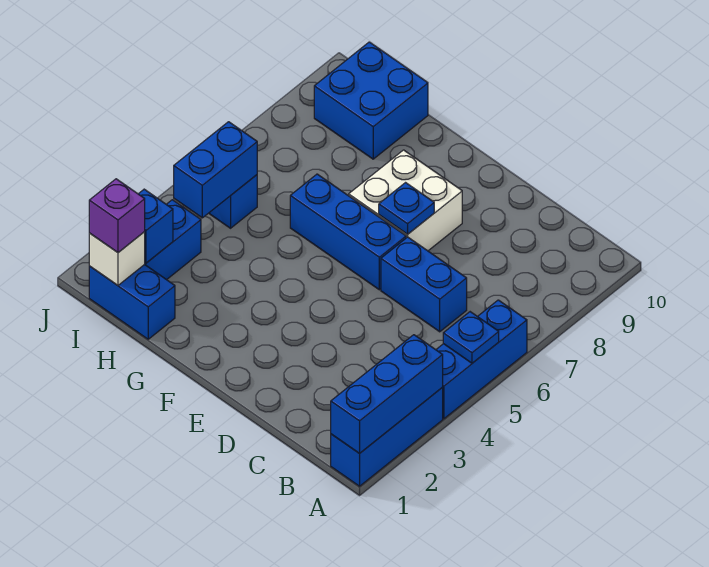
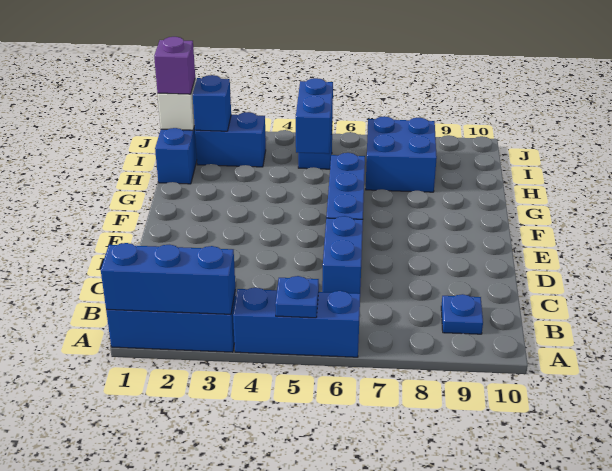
white brick E7:F8 level 1 -> none
blue plate E7 level 2 -> blue plate B9 level 1
blue brick H9:I10 level 1 -> blue brick H7:I8 level 1
blue brick I4:I5 level 2 -> blue brick H5:I5 level 2

